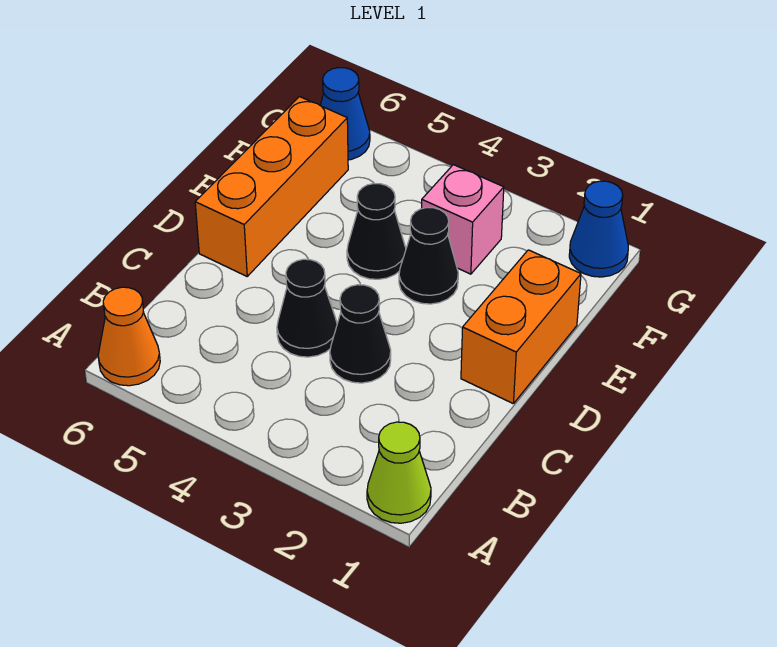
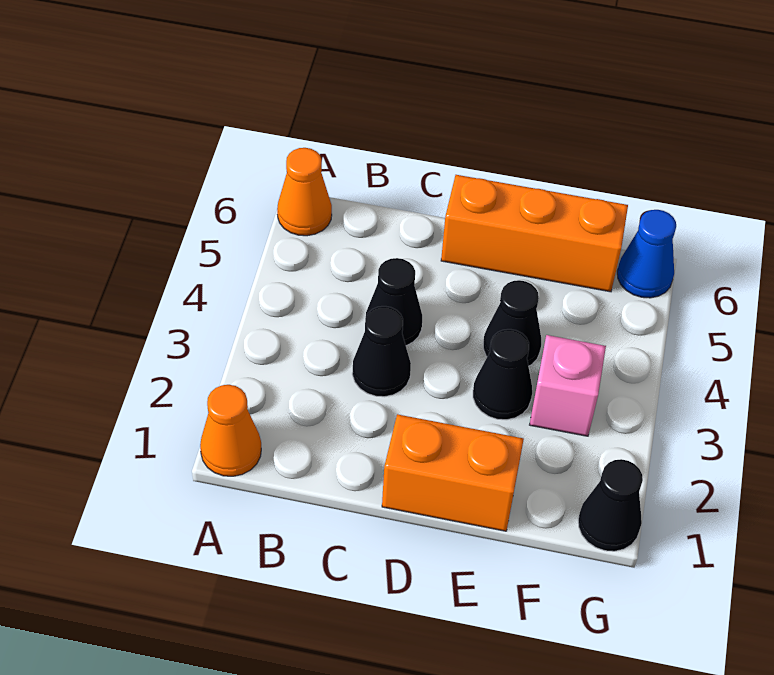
lime cone A1 level 1 -> orange cone A1 level 1
blue cone G1 level 1 -> black cone G1 level 1

